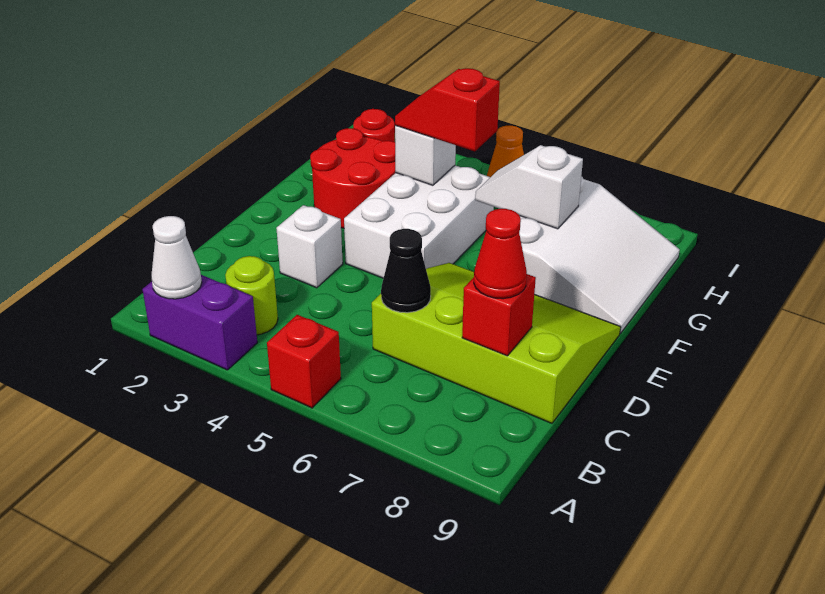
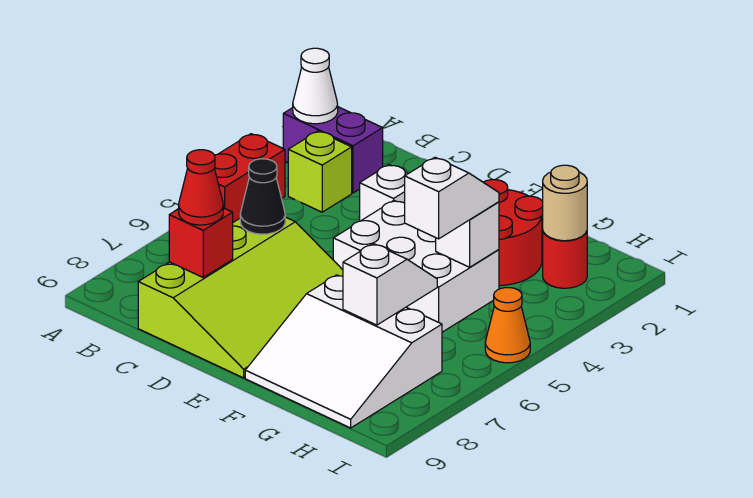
purple brick A2:A3 level 1 -> purple brick A2:B2 level 1
red brick A5 level 1 -> red brick A4:A5 level 1
lime round brick B3 level 1 -> lime brick B3 level 1
red slope G4:G5 level 3 top 5 -> white slope G4:G5 level 3 top 5
none -> tan round brick H2 level 2

